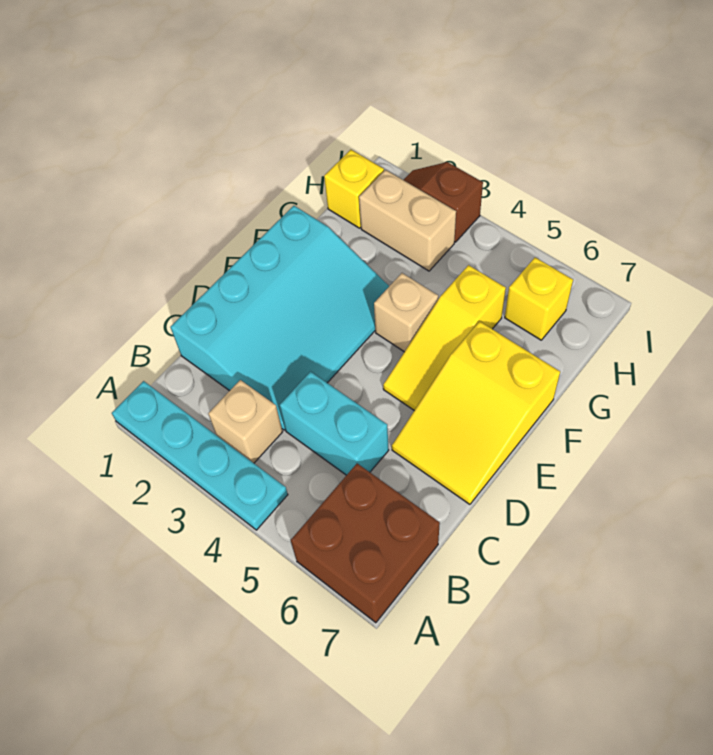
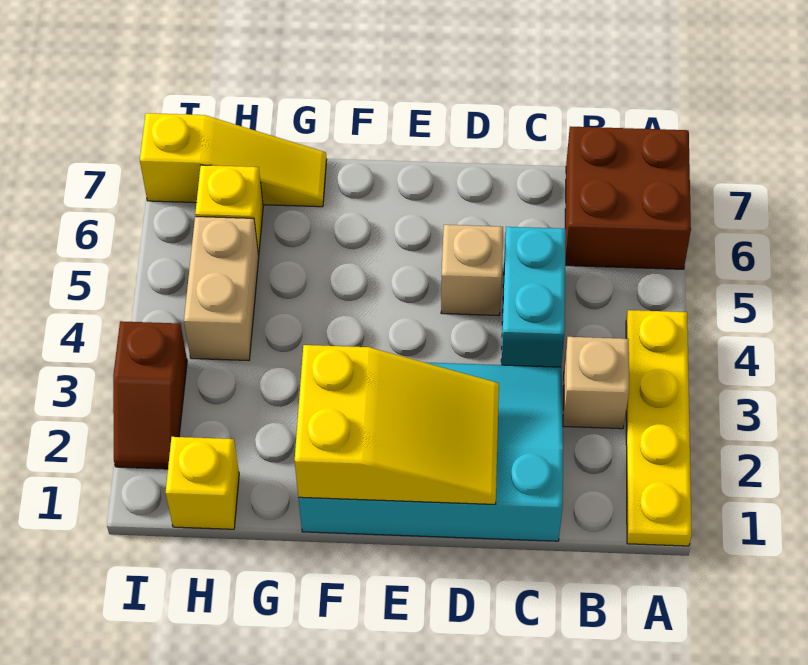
cyan plate A1:A4 level 1 -> yellow plate A1:A4 level 1
yellow slope D6:F7 level 1 top F -> yellow slope D1:F2 level 2 top F
yellow slope E5:G5 level 1 top G -> yellow slope G7:I7 level 1 top I
tan brick F4 level 1 -> tan brick D5 level 1
tan brick H2:H3 level 1 -> tan brick H4:H5 level 1

